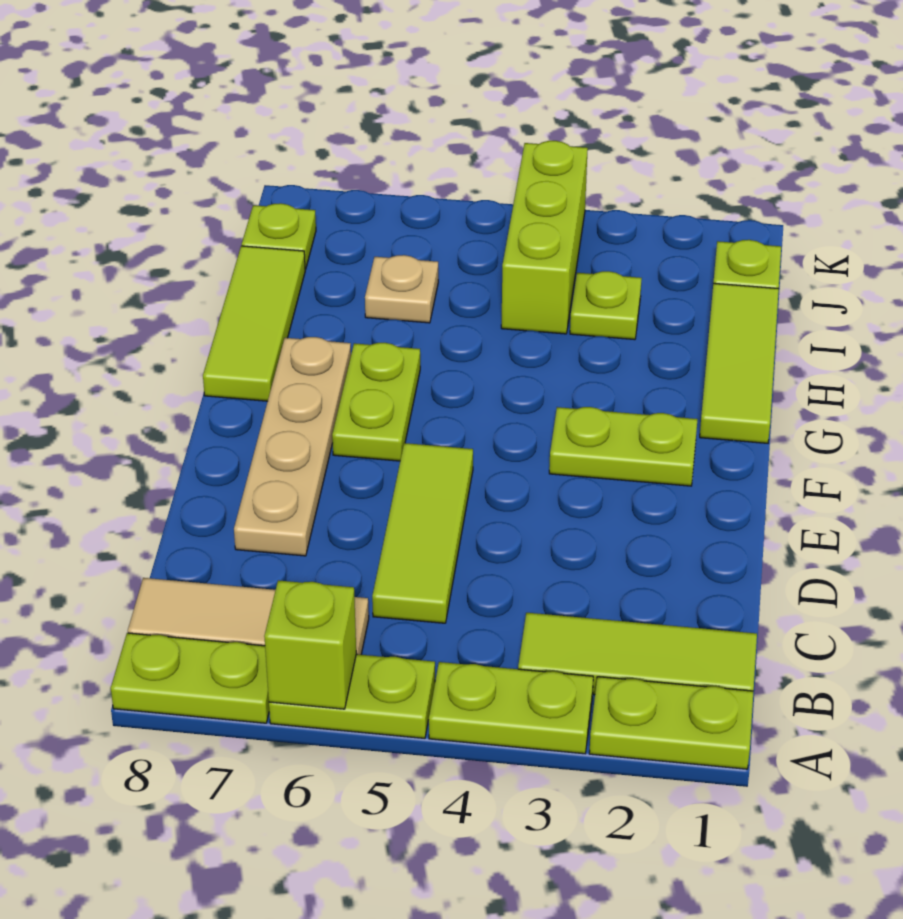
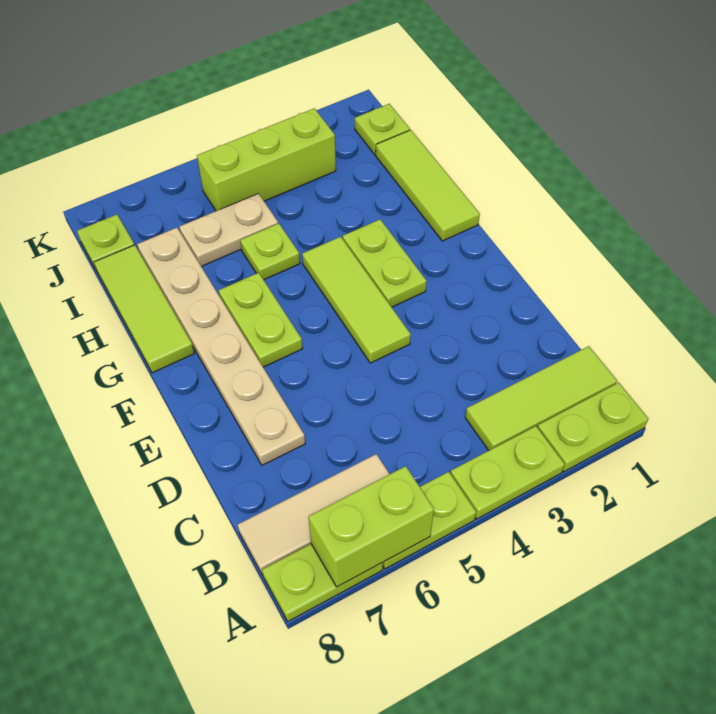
lime brick A6 level 2 -> lime brick A6:A7 level 2
lime tile C5:E5 level 1 -> lime tile E4:G4 level 1
tan plate D7:G7 level 1 -> tan plate D7:I7 level 1
lime plate F2:F3 level 1 -> lime plate F3:G3 level 1
lime plate I3 level 1 -> lime plate H5 level 1
lime brick I4:K4 level 1 -> lime brick J3:J5 level 1
tan plate I6 level 1 -> tan plate I5:I6 level 1

